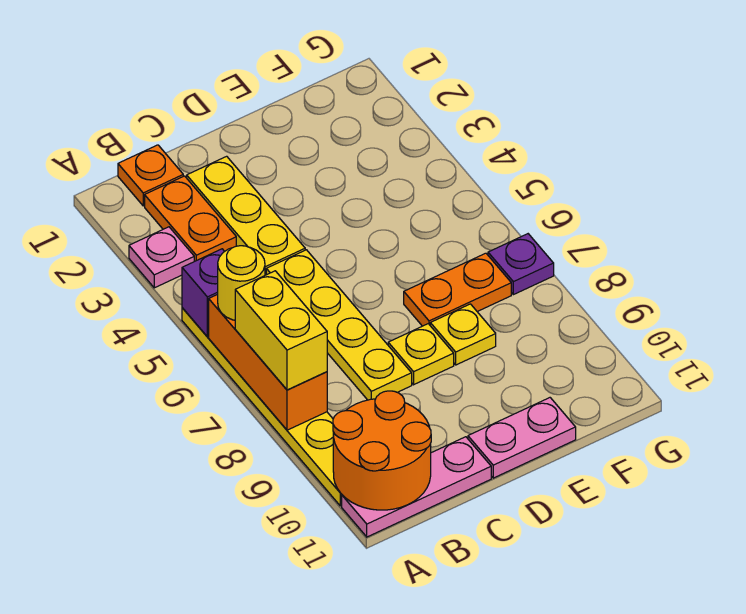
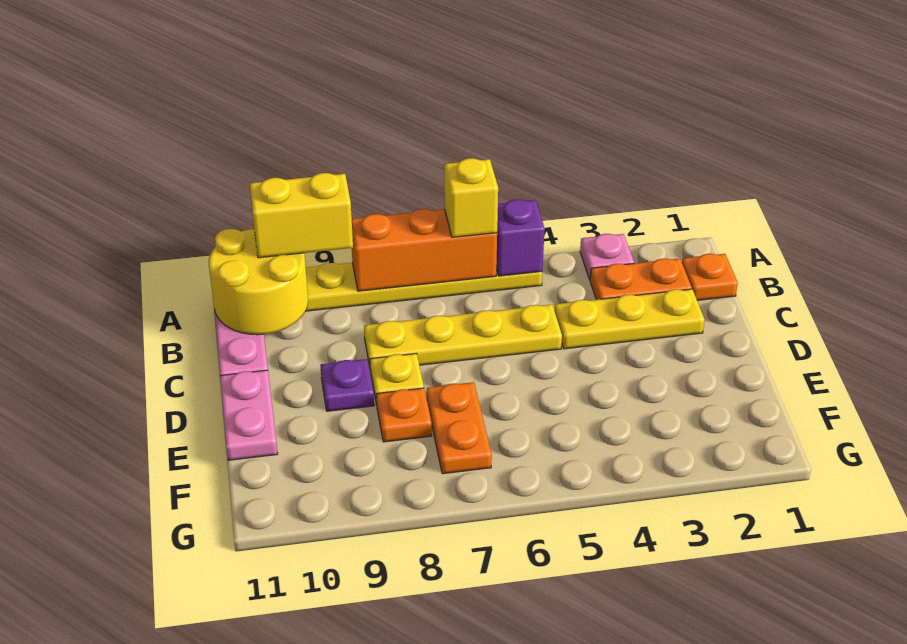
yellow round brick A6 level 3 -> yellow brick A6 level 3
yellow brick A7:A8 level 3 -> yellow brick A9:A10 level 3
orange round brick A10:B11 level 2 -> yellow round brick A10:B11 level 2
yellow plate E8 level 1 -> orange plate E8 level 1
purple plate G7 level 1 -> purple plate D9 level 1

